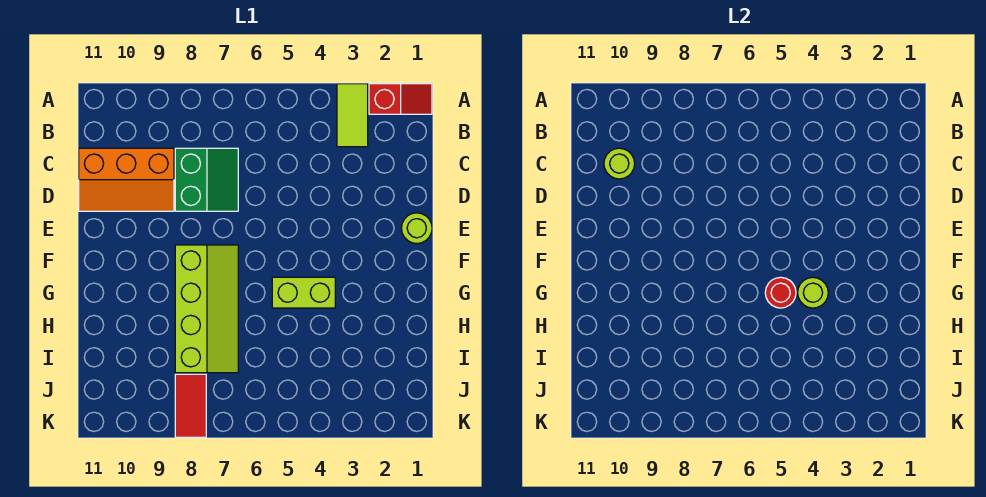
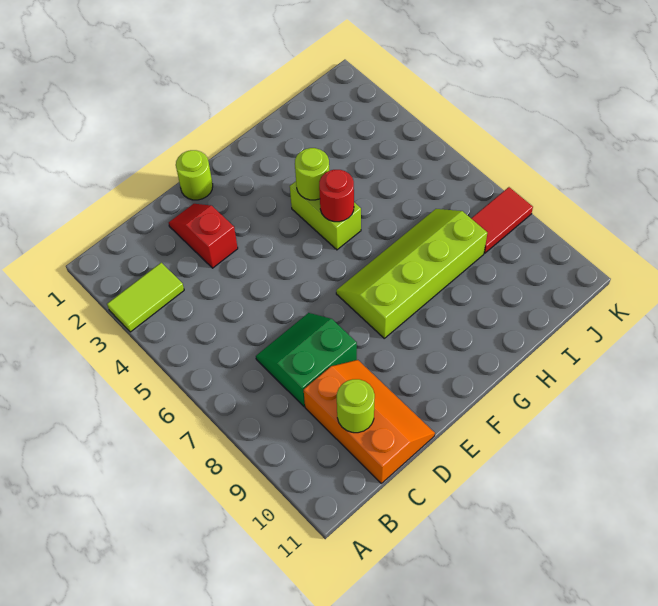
red slope A1:A2 level 1 top 2 -> red slope D2:D3 level 1 top 3

